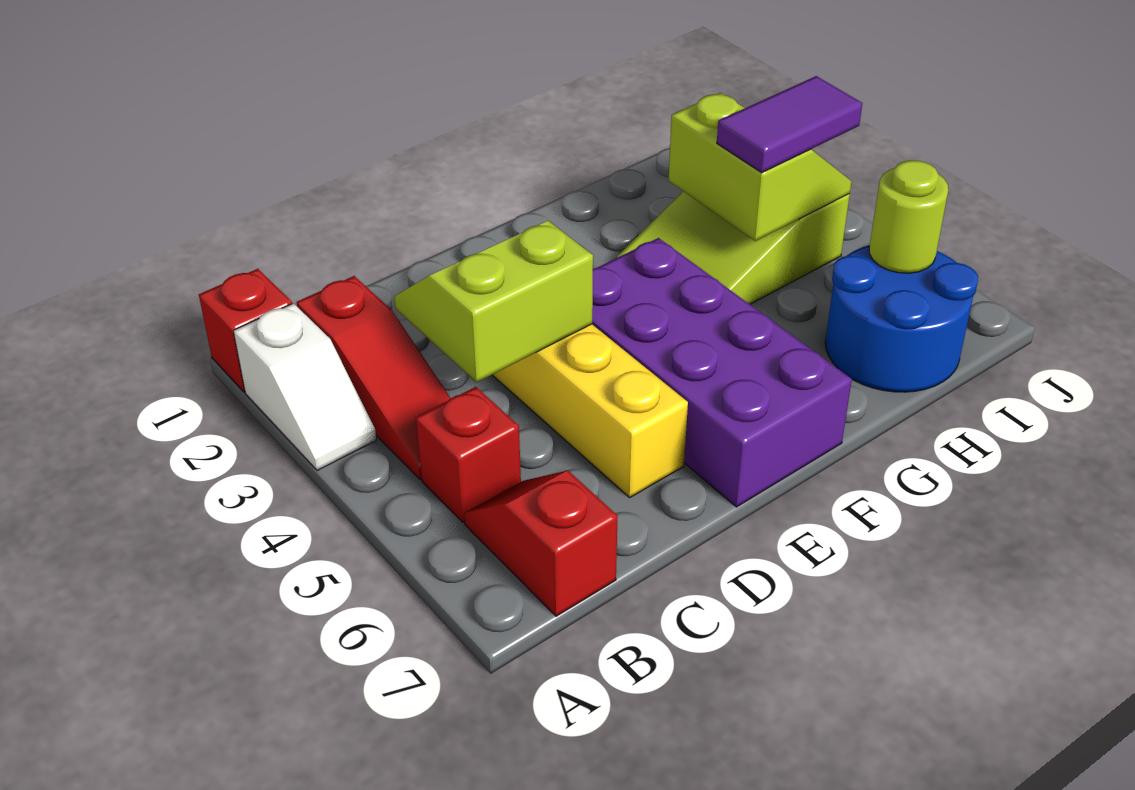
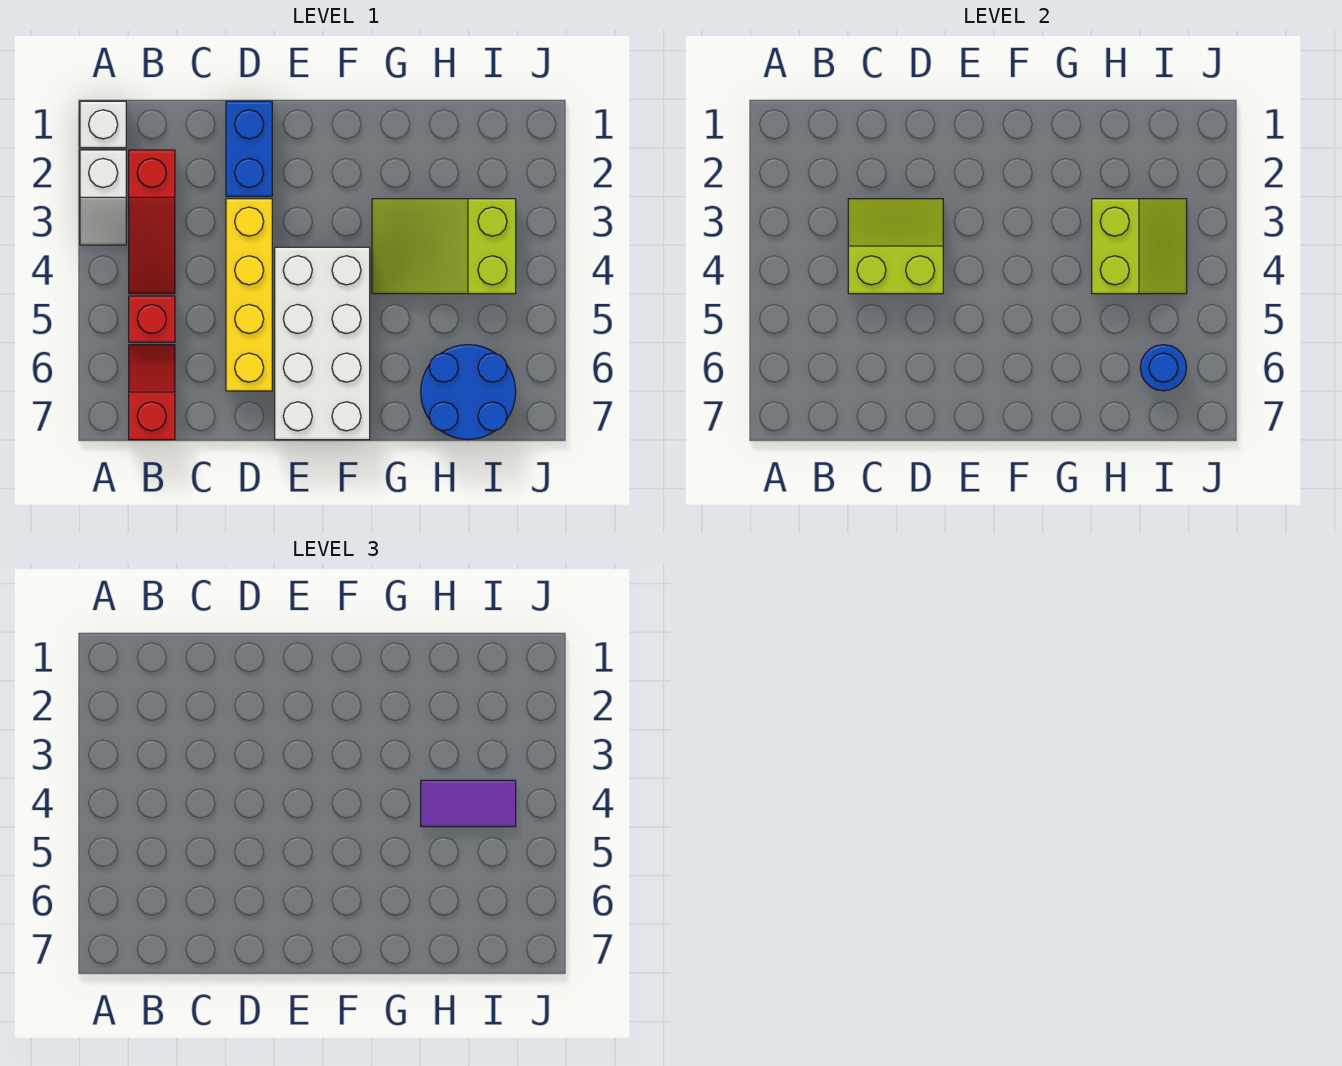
red brick A1 level 1 -> white brick A1 level 1
none -> blue brick D1:D2 level 1
purple brick E4:F7 level 1 -> white brick E4:F7 level 1
lime round brick I6 level 2 -> blue round brick I6 level 2

